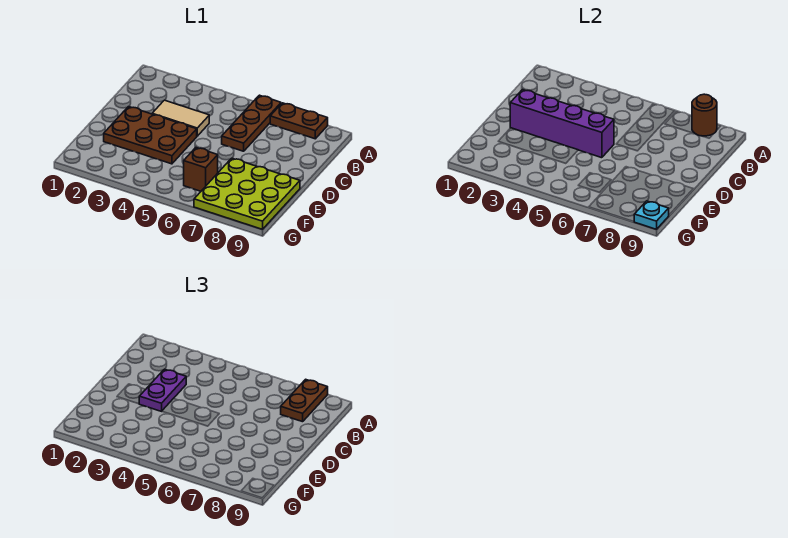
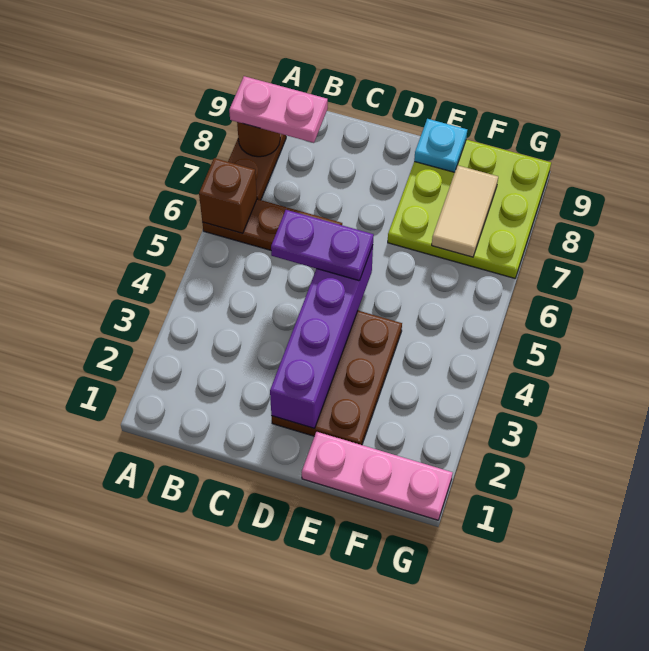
brown plate A8:B8 level 3 -> pink plate A8:B8 level 3
tan tile C3:C4 level 1 -> tan tile F7:F8 level 2
purple plate C3:D3 level 3 -> purple plate C5:D5 level 3
none -> pink plate E1:G1 level 1
brown brick F6 level 1 -> brown brick A6 level 2
cyan plate G9 level 2 -> cyan plate E9 level 2

